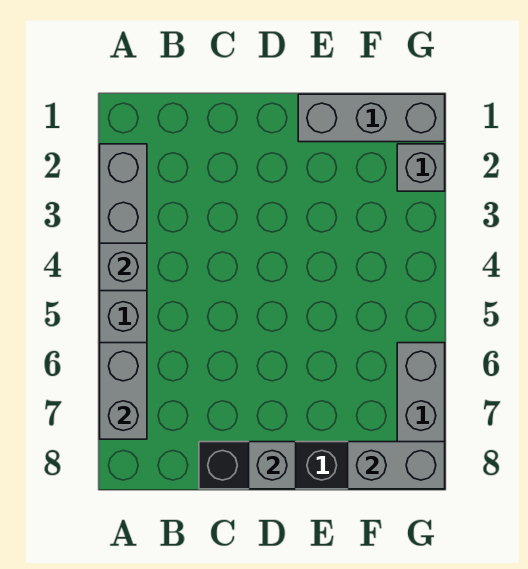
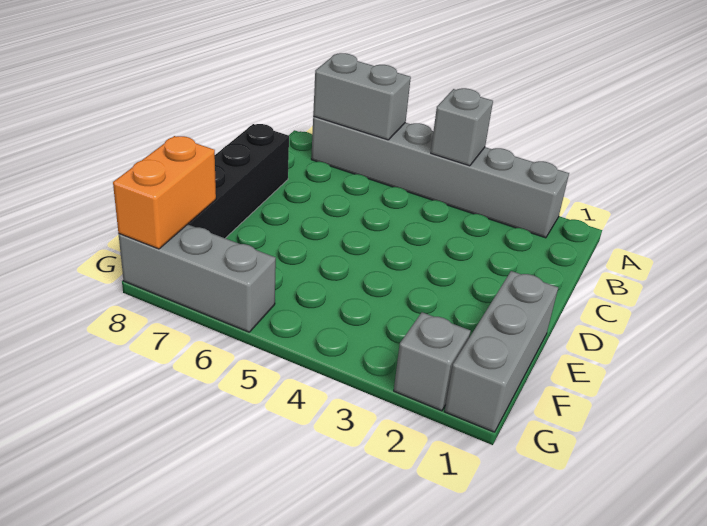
grey brick D8 level 2 -> none
grey brick F8:G8 level 2 -> orange brick F8:G8 level 2

